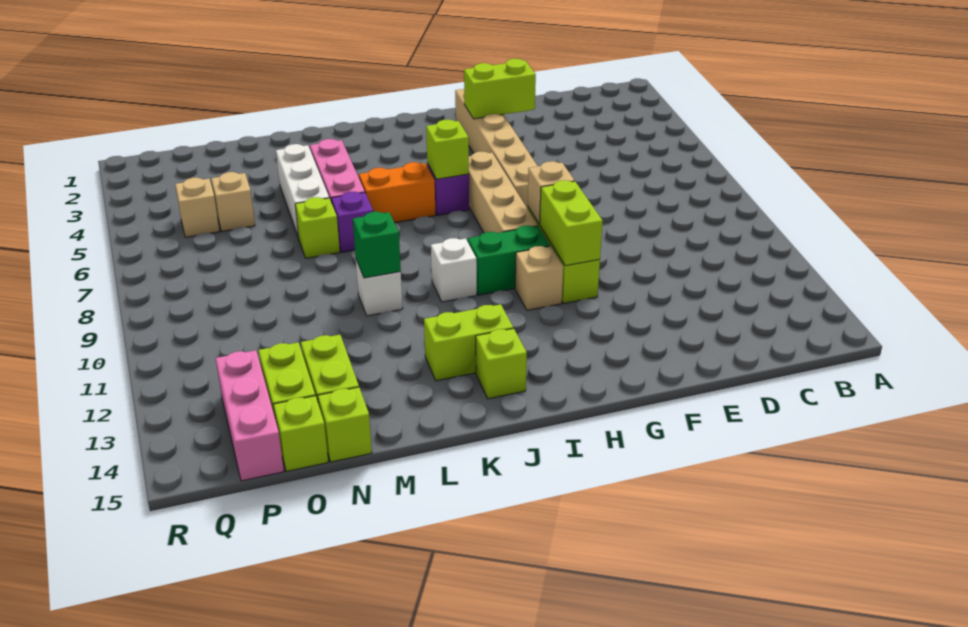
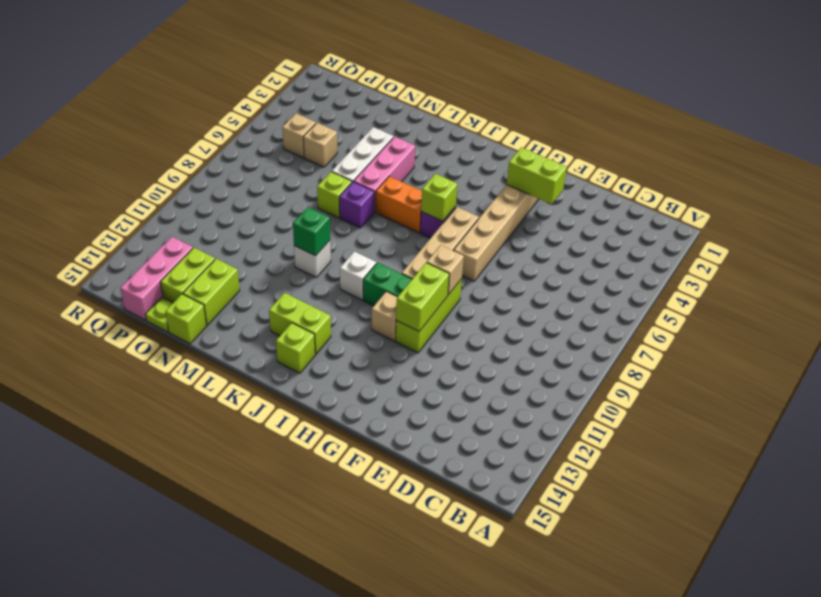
lime brick O15 level 1 -> lime plate O15 level 1

